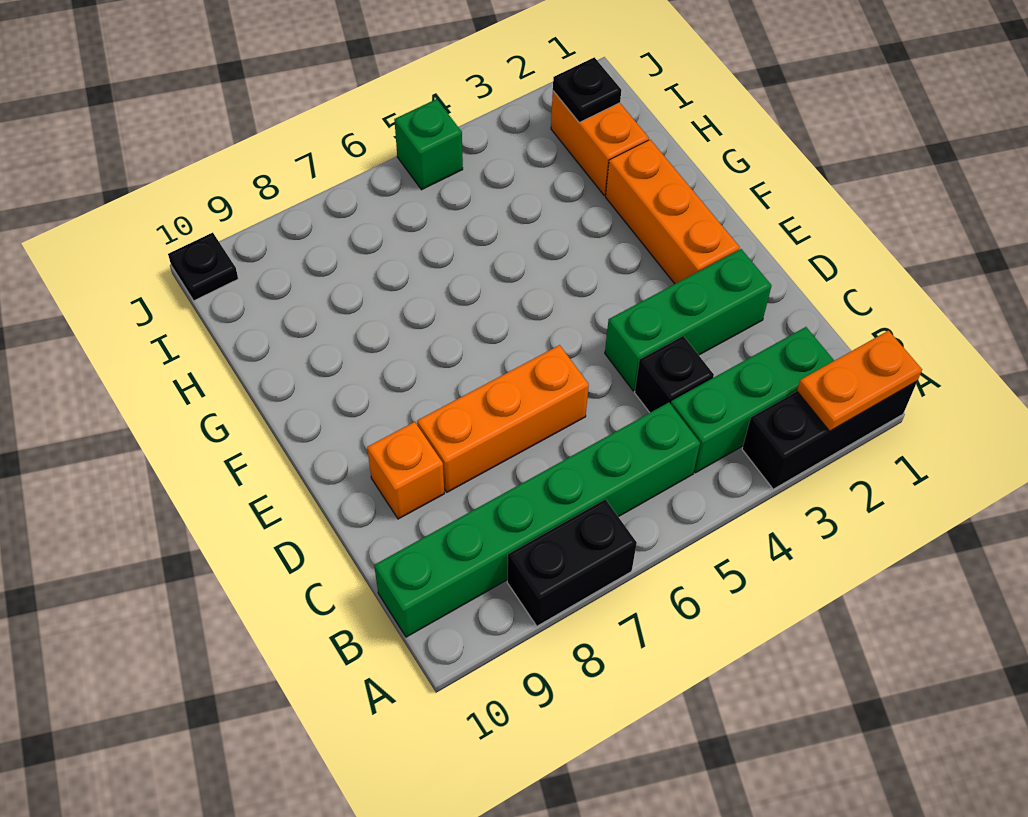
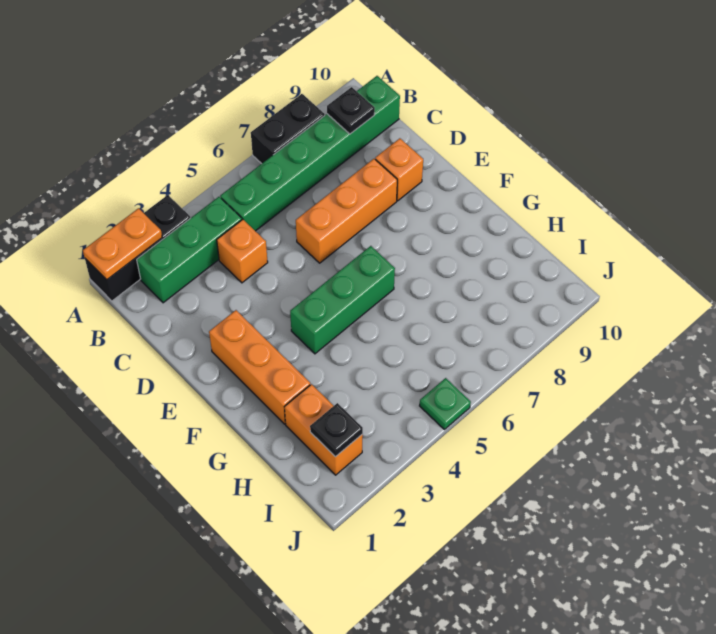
black brick C4 level 1 -> orange brick C4 level 1
green brick D2:D4 level 1 -> green brick F4:F6 level 1
green brick J5 level 1 -> green plate J5 level 1
black plate J10 level 1 -> black plate B9 level 2

